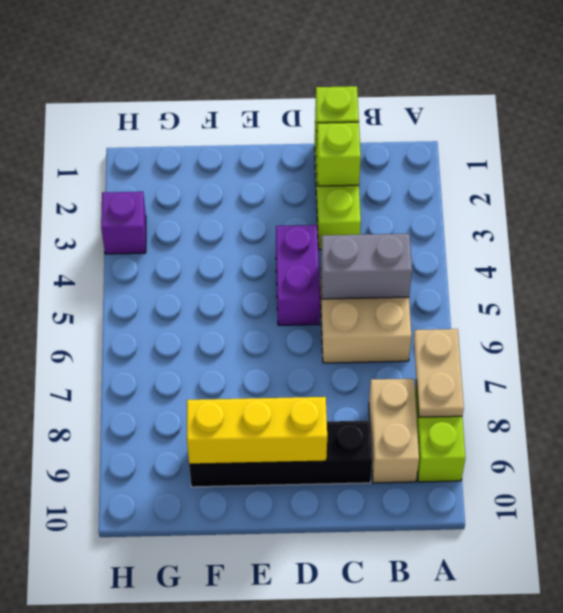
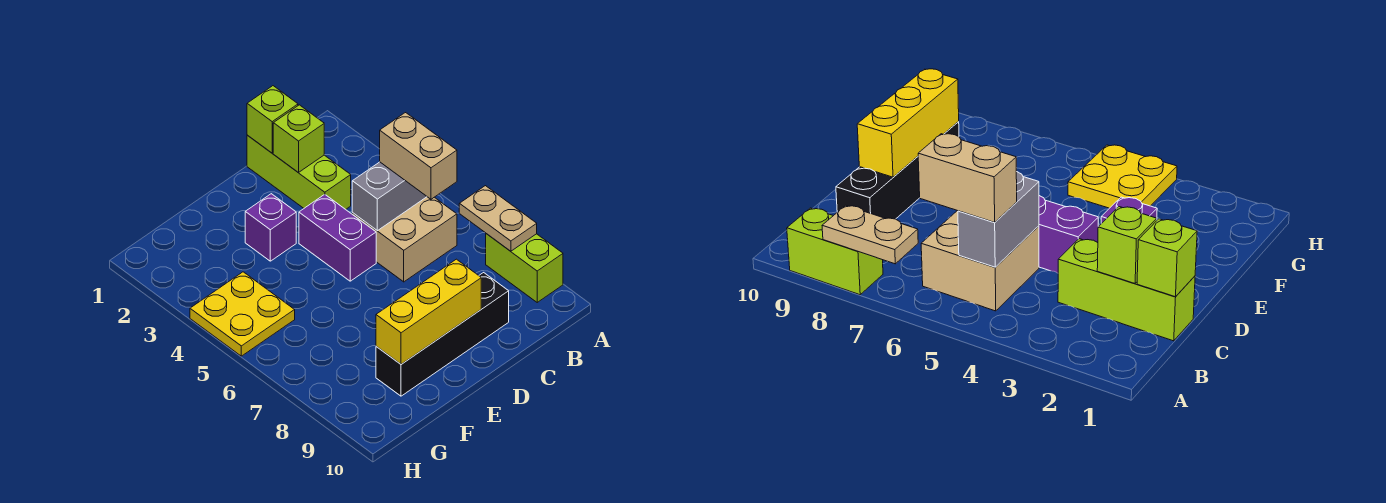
tan brick B8:B9 level 1 -> tan brick B5:B6 level 3
none -> yellow plate G4:H5 level 1
purple brick H3 level 1 -> purple brick E3 level 1

